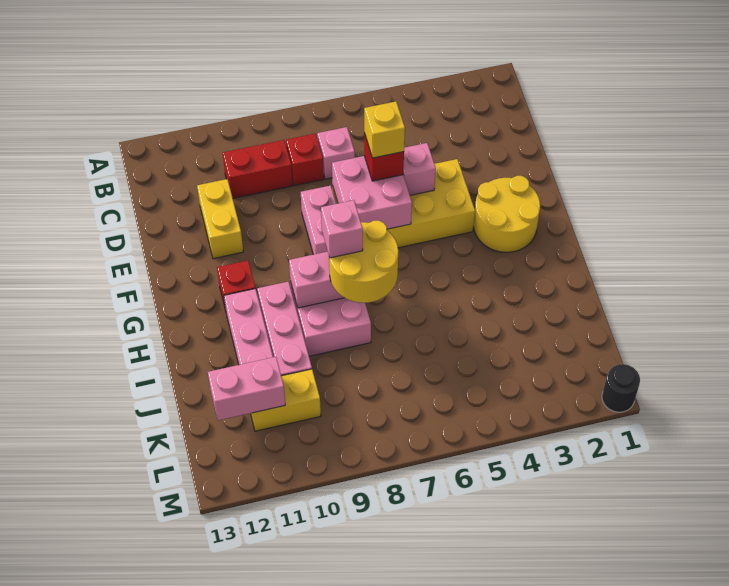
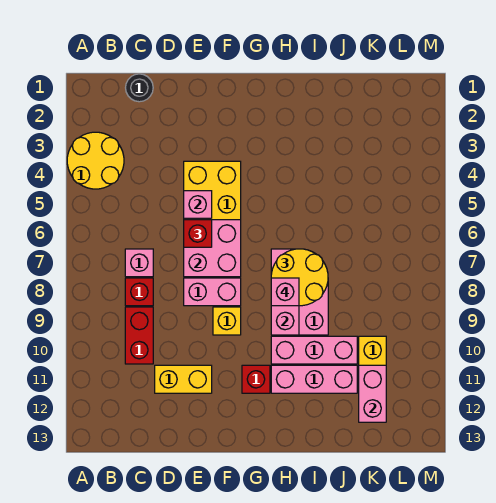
yellow brick E6 level 4 -> yellow brick F9 level 1
yellow round brick F2:G3 level 1 -> yellow round brick A3:B4 level 1
black round brick M1 level 1 -> black round brick C1 level 1

